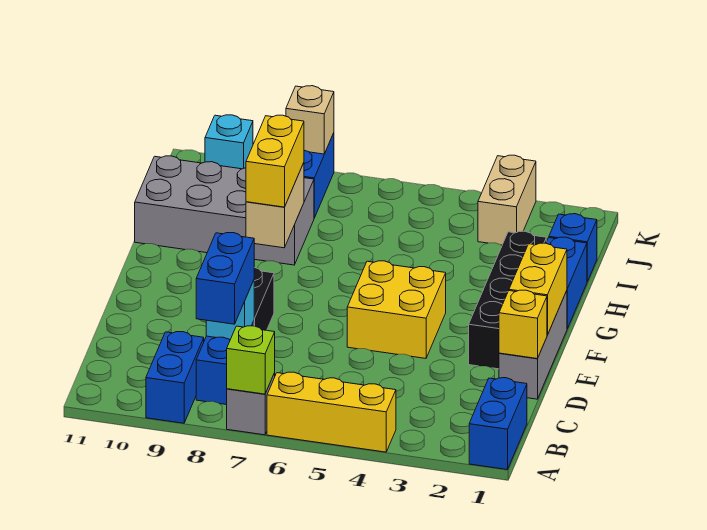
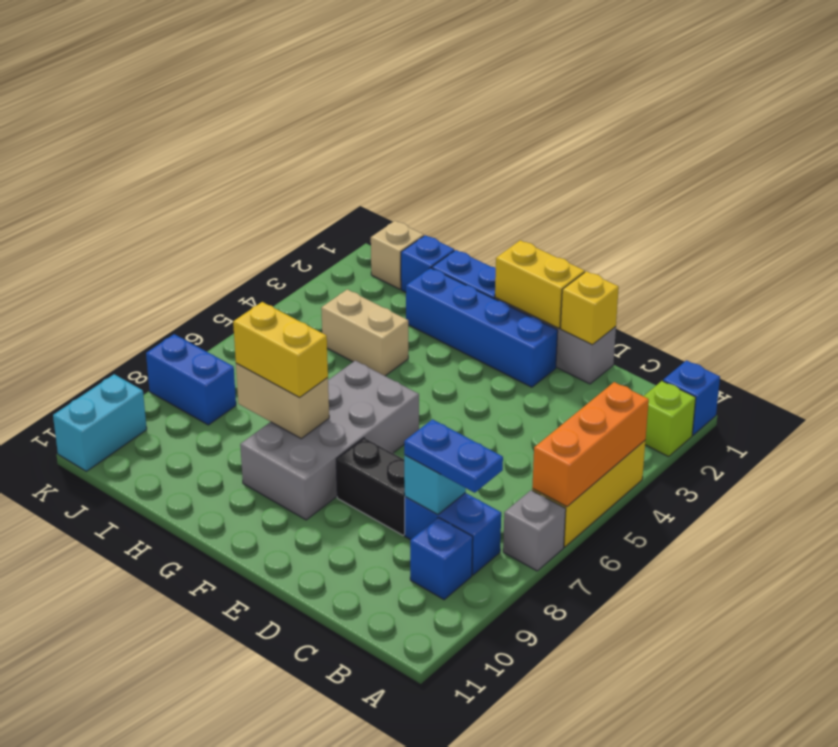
blue brick A1:B1 level 1 -> blue brick A1 level 1
none -> orange brick A4:A6 level 2
lime brick A7 level 2 -> lime brick A2 level 1
blue brick A9:B9 level 1 -> blue brick B9 level 1
blue brick B8:C8 level 3 -> blue plate B8:C8 level 3
black brick E2:H2 level 1 -> blue brick E2:H2 level 1
yellow brick E4:F5 level 1 -> none
grey brick H8:I11 level 1 -> grey brick F6:G9 level 1
tan brick J3:K3 level 1 -> tan brick H4:I4 level 1
tan brick K8 level 2 -> tan brick J1 level 1
cyan brick K10 level 1 -> cyan brick K10:K11 level 1

